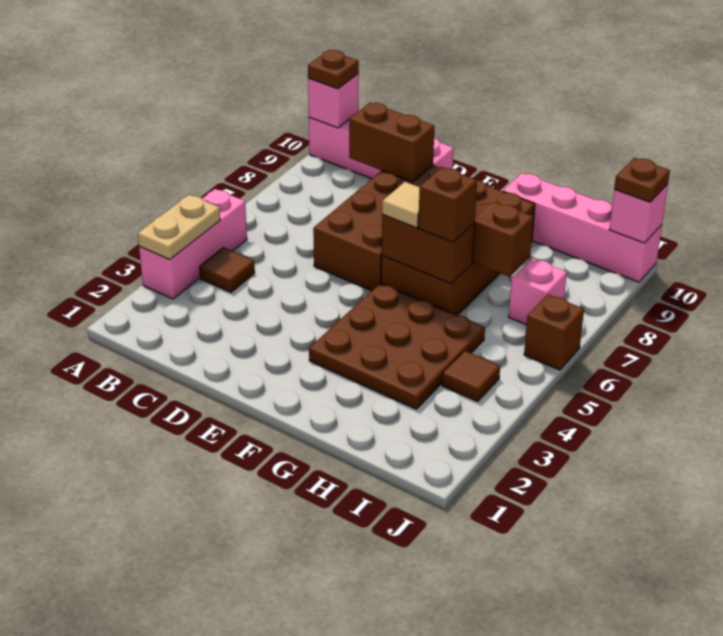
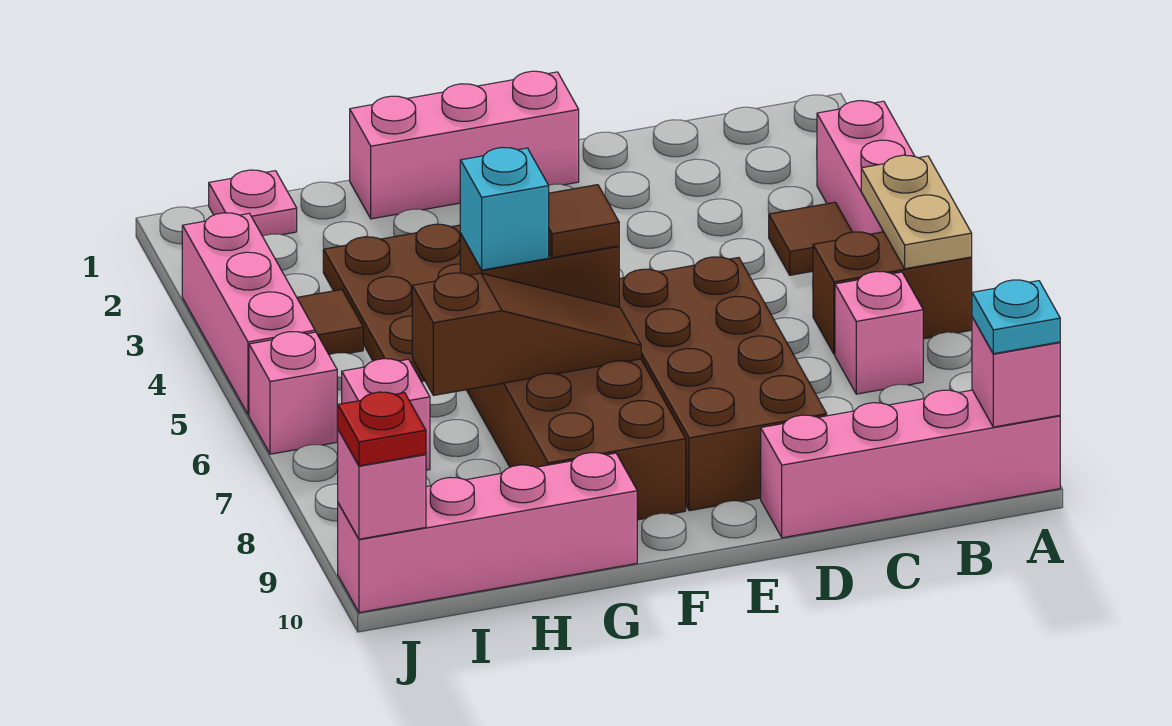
tan plate A3:A4 level 2 -> tan plate A5:A6 level 2
brown plate A10 level 3 -> cyan plate A10 level 3
none -> pink brick B7 level 1
brown brick C9:D9 level 2 -> brown brick A6:B6 level 1
none -> pink brick E1:G1 level 1
tan tile F6 level 3 -> brown tile F6 level 3
brown brick G6 level 3 -> cyan brick G6 level 3
none -> pink plate I1 level 1
none -> pink brick J3:J5 level 1
brown brick J6 level 1 -> pink brick J6 level 1
brown plate J10 level 3 -> red plate J10 level 3

